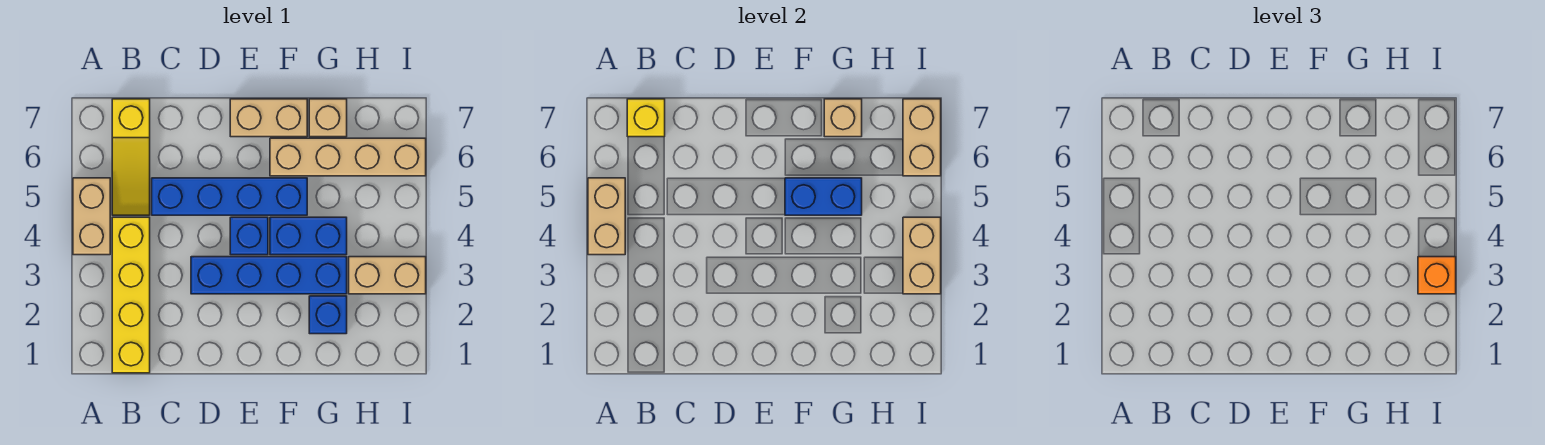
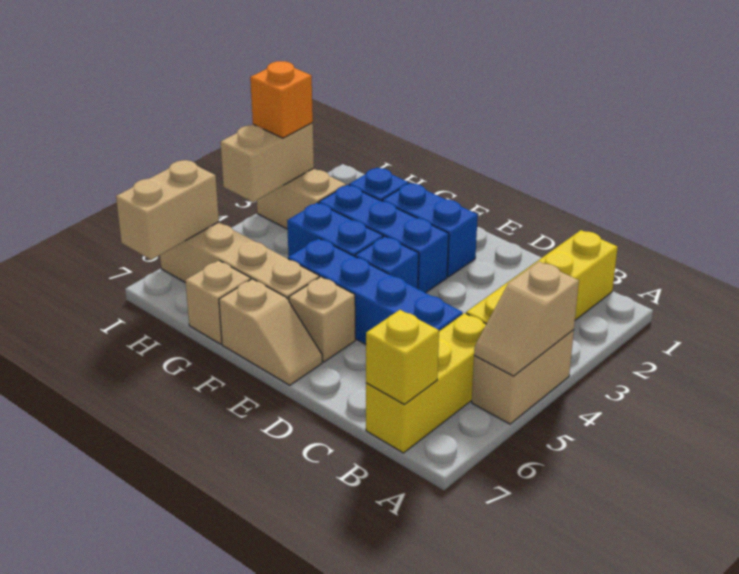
tan brick A4:A5 level 2 -> tan slope A4:A5 level 2 top 4
yellow slope B5:B7 level 1 top 7 -> yellow brick B5:B7 level 1
blue brick D3:G3 level 1 -> blue brick E3:G3 level 1
tan brick E7:F7 level 1 -> tan slope E7:F7 level 1 top F
blue brick F5:G5 level 2 -> blue brick E2:F2 level 1
tan brick G7 level 2 -> tan brick E6 level 1

